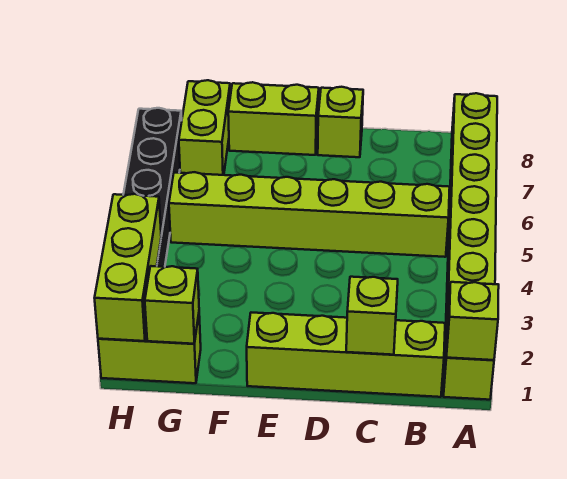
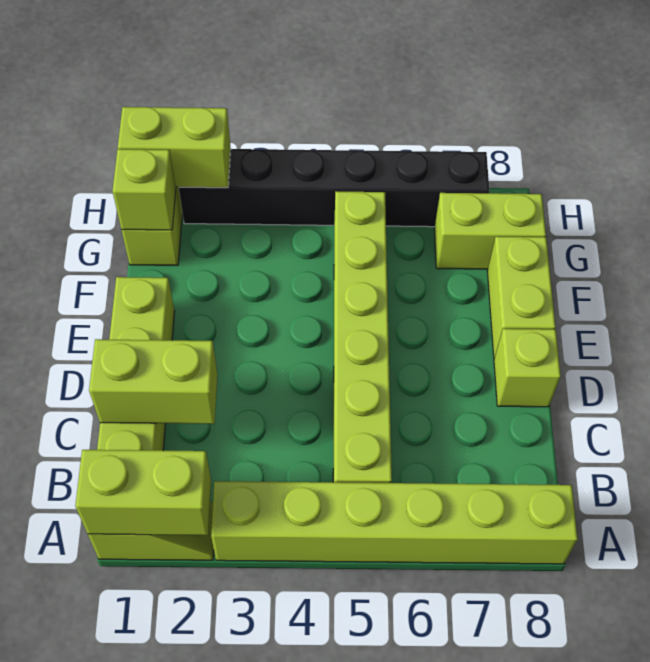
lime brick A1 level 2 -> lime brick A1:A2 level 2
lime brick C1 level 2 -> lime brick C1:C2 level 2
lime brick H1:H3 level 2 -> lime brick H1:H2 level 2

